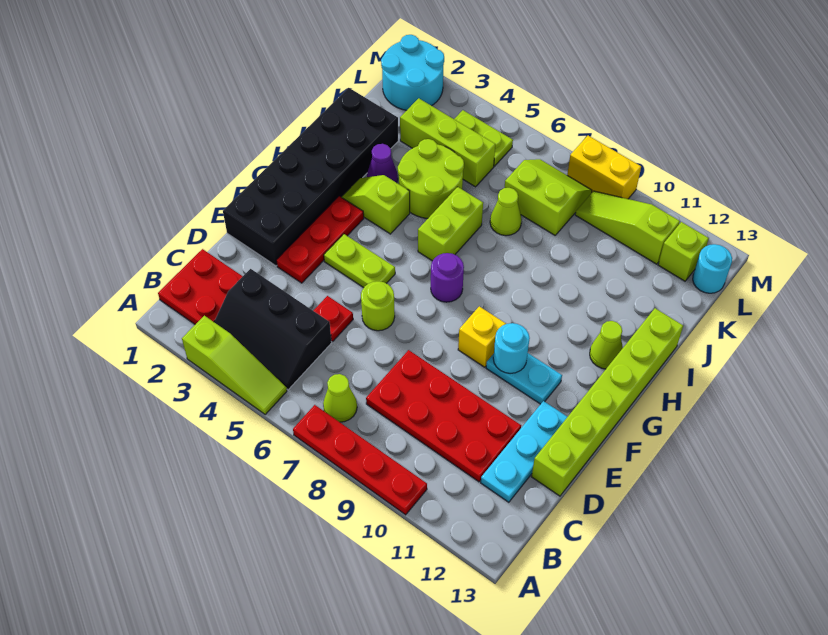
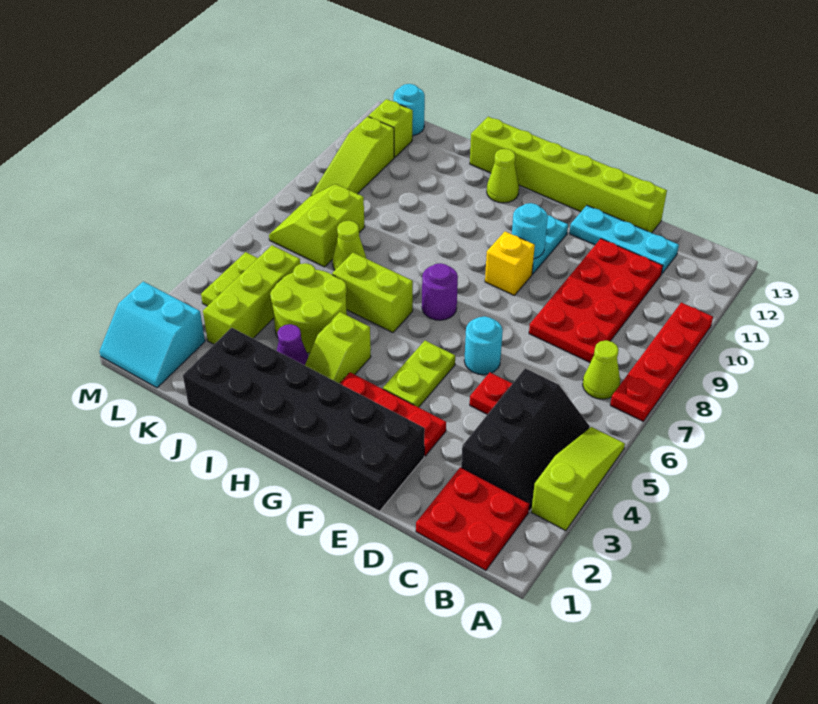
lime round brick E6 level 1 -> cyan round brick E6 level 1
cyan round brick L1:M2 level 1 -> cyan slope L1:M2 level 1 top 2
yellow brick M8:M9 level 1 -> none

